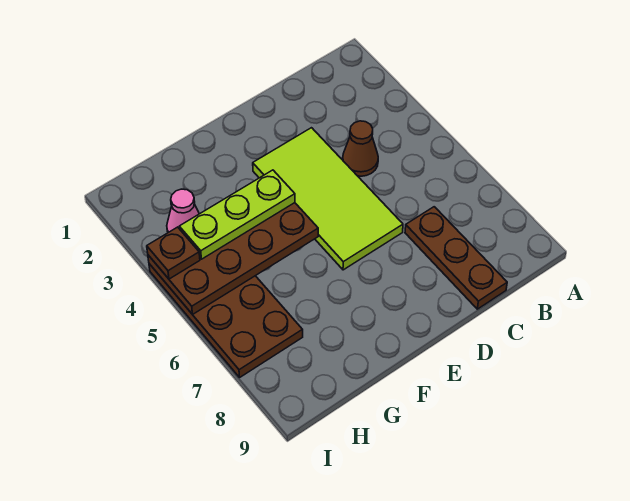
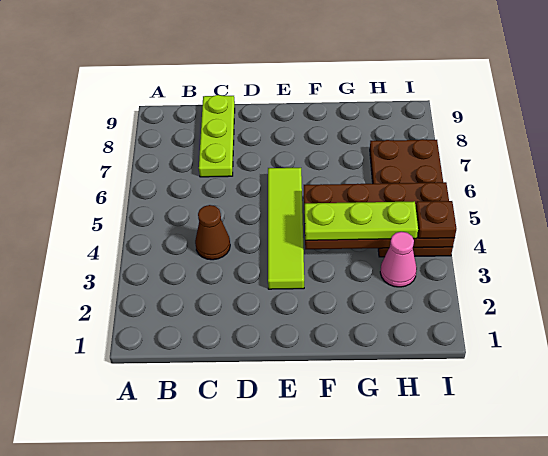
brown plate C7:C9 level 1 -> lime plate C7:C9 level 1
lime tile D3:E6 level 1 -> lime tile E3:E6 level 1

